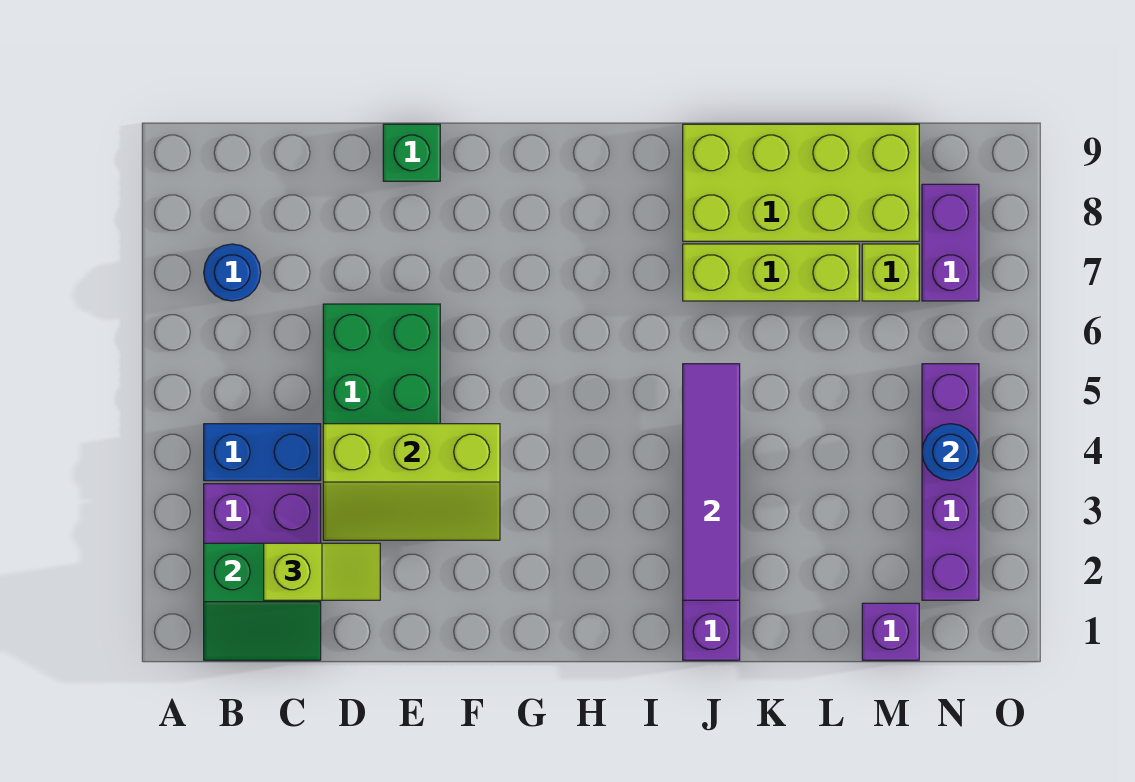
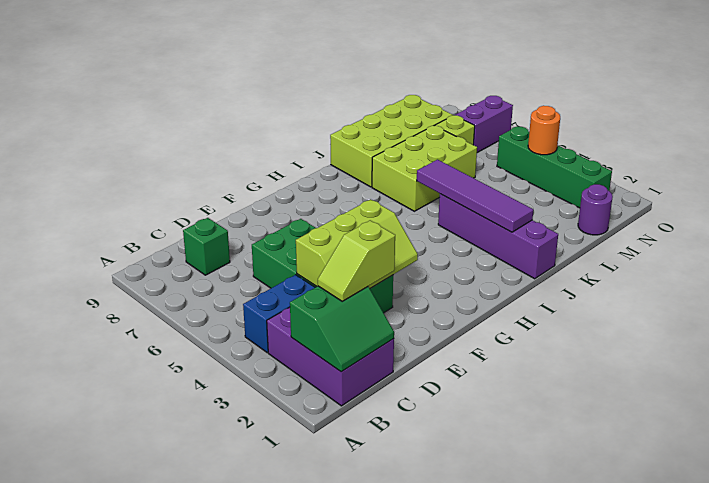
blue round brick B7 level 1 -> none
lime slope C2:D2 level 3 top C -> lime slope C2:D2 level 3 top D
green brick E9 level 1 -> green brick C8 level 1
lime brick J7:L7 level 1 -> lime brick J6:L7 level 1
purple brick M1 level 1 -> purple round brick M1 level 1
purple brick N2:N5 level 1 -> green brick N2:N5 level 1
blue round brick N4 level 2 -> orange round brick N4 level 2
purple brick N7:N8 level 1 -> purple brick N7:O7 level 1

